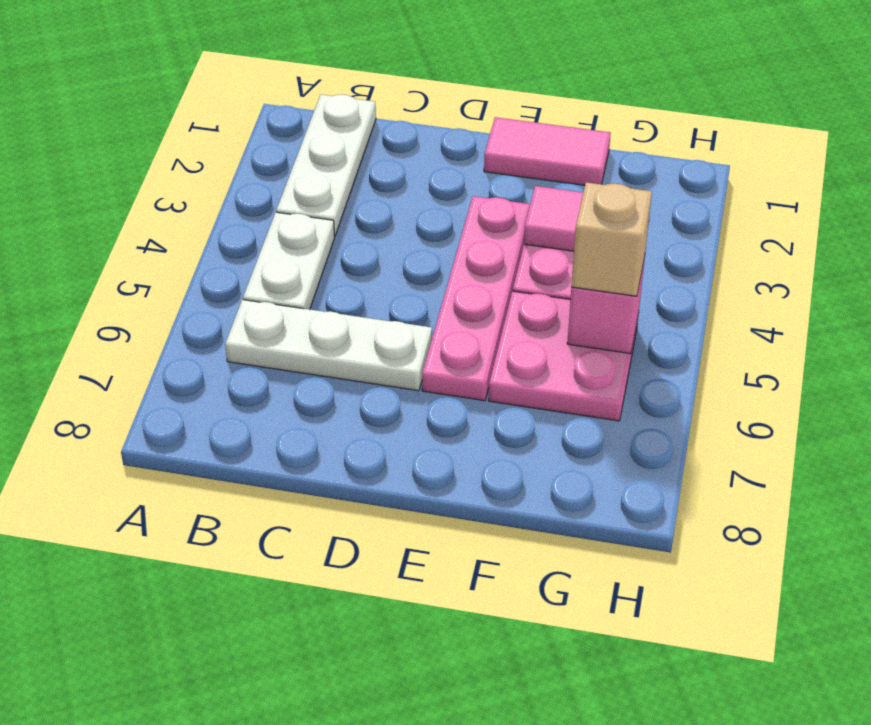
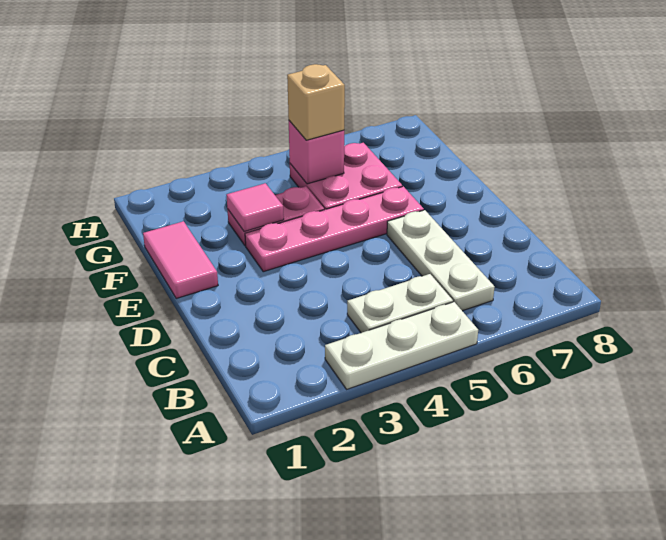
white plate B1:B3 level 1 -> white plate A3:A5 level 1

